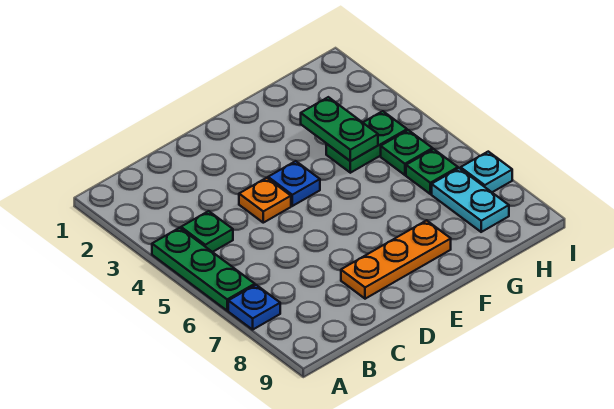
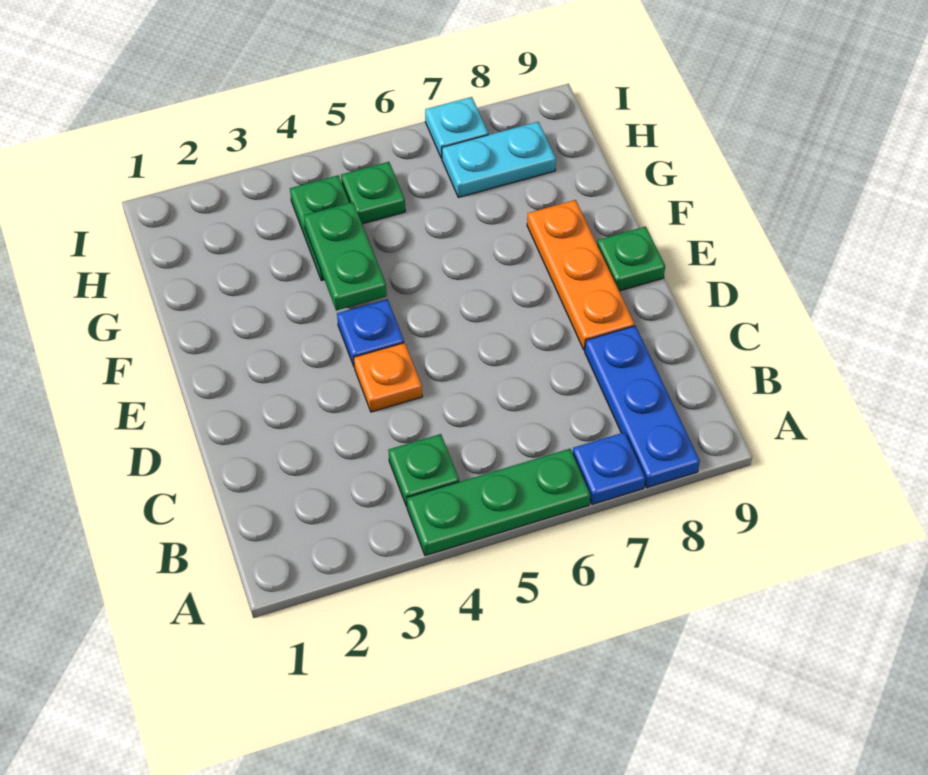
none -> blue plate A8:C8 level 1
green plate G3:G4 level 2 -> green plate F4:G4 level 2
green plate H6 level 1 -> green plate E9 level 1

